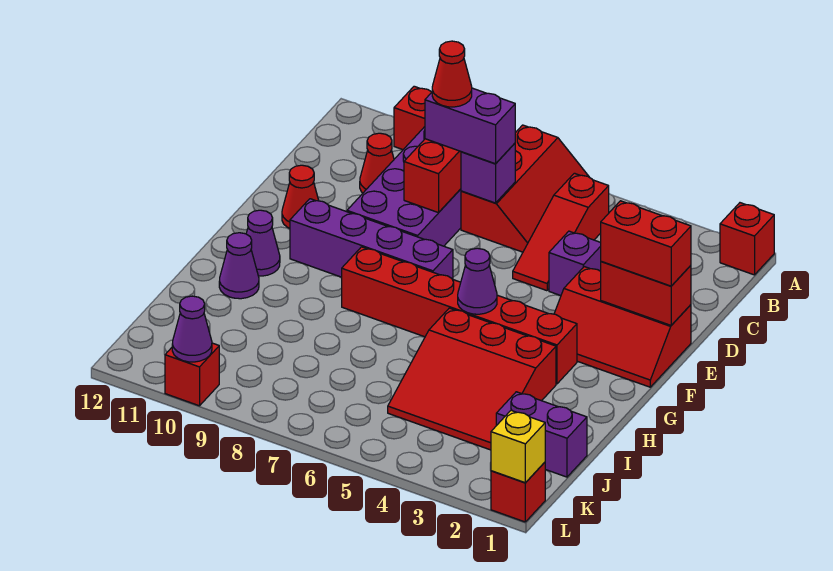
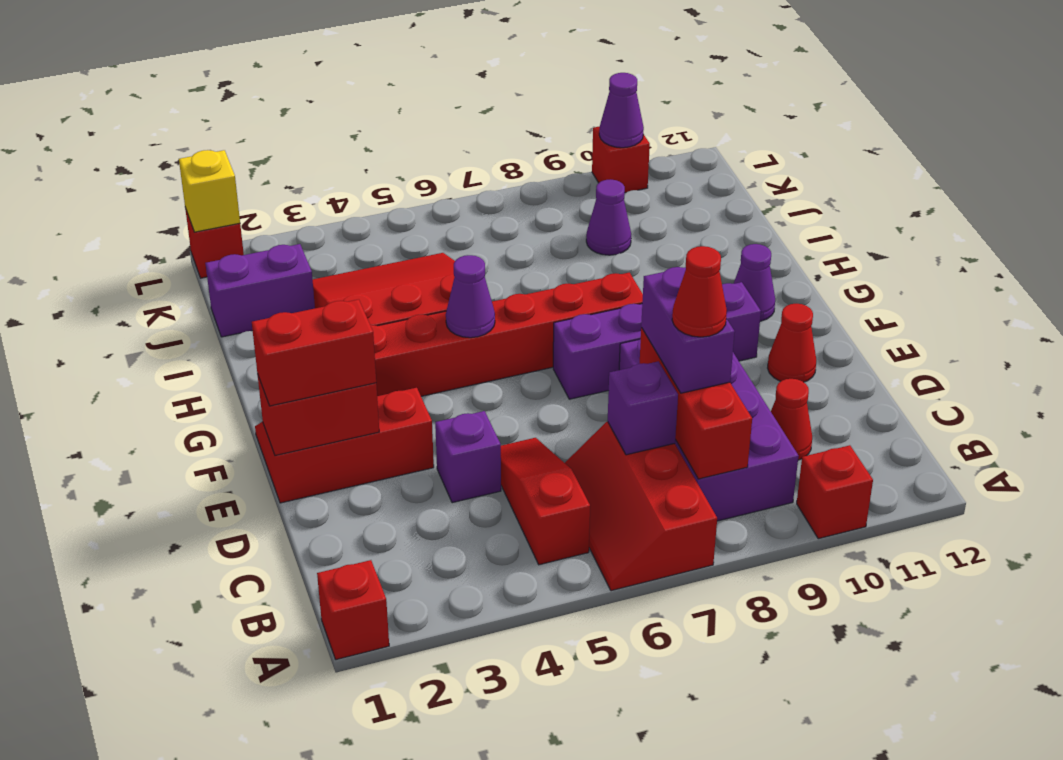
purple brick C7:C8 level 3 -> purple brick C8:D8 level 3
purple cone H11 level 1 -> purple cone J9 level 1

